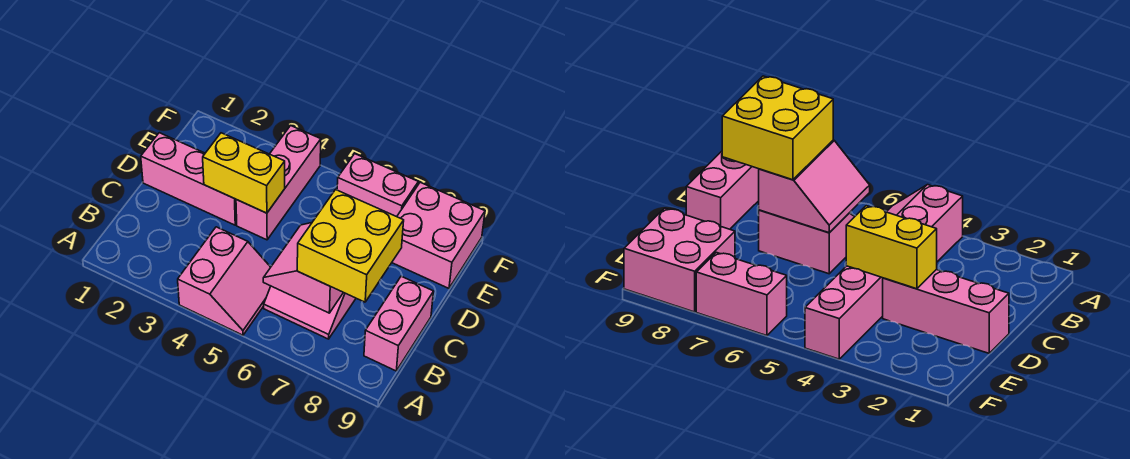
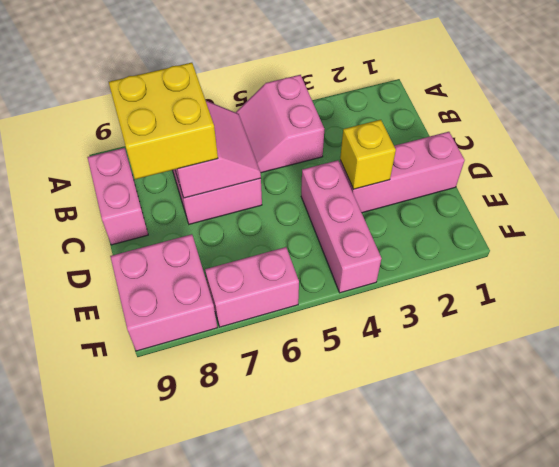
yellow brick D3:D4 level 2 -> yellow brick D3 level 2

